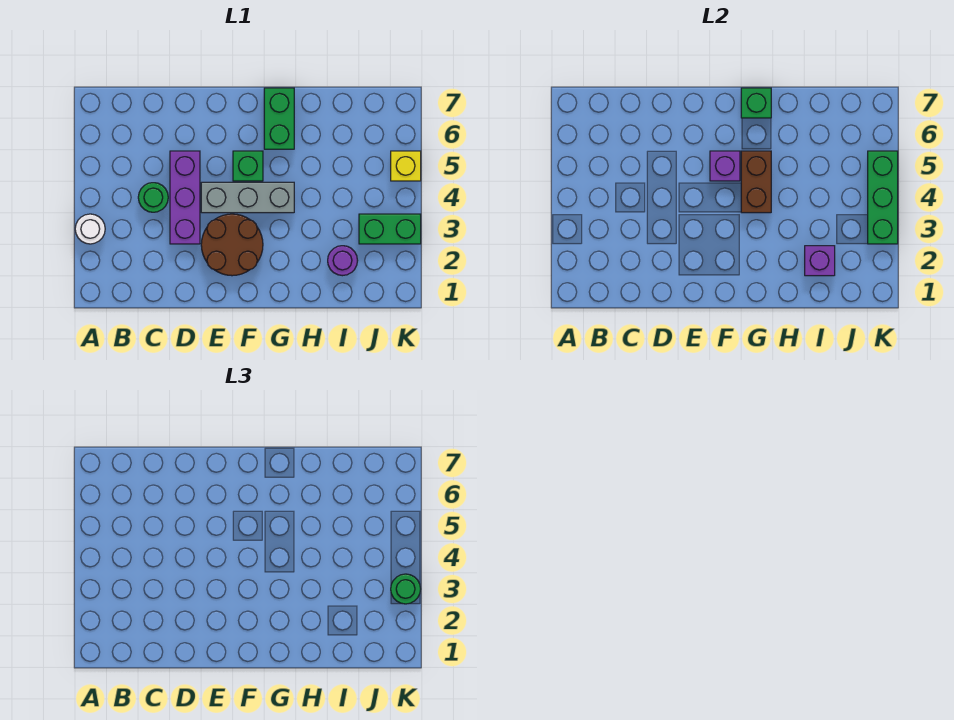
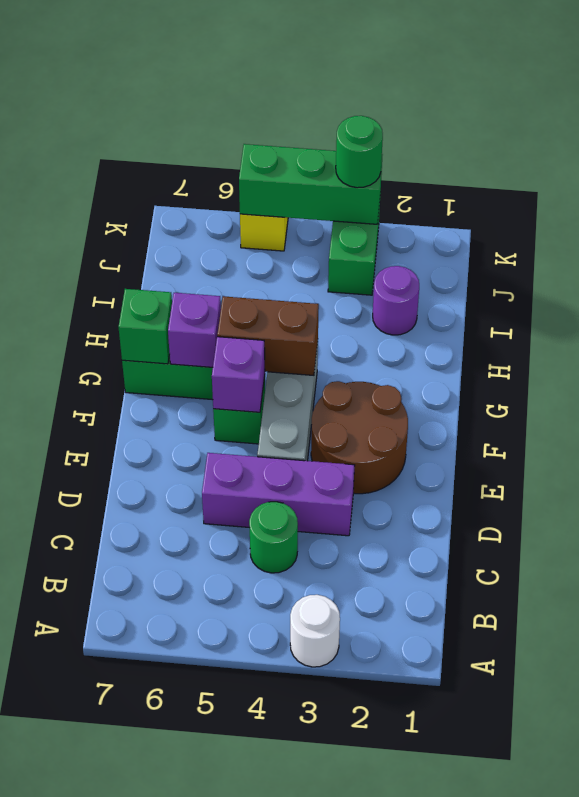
purple brick I2 level 2 -> purple brick G6 level 2

